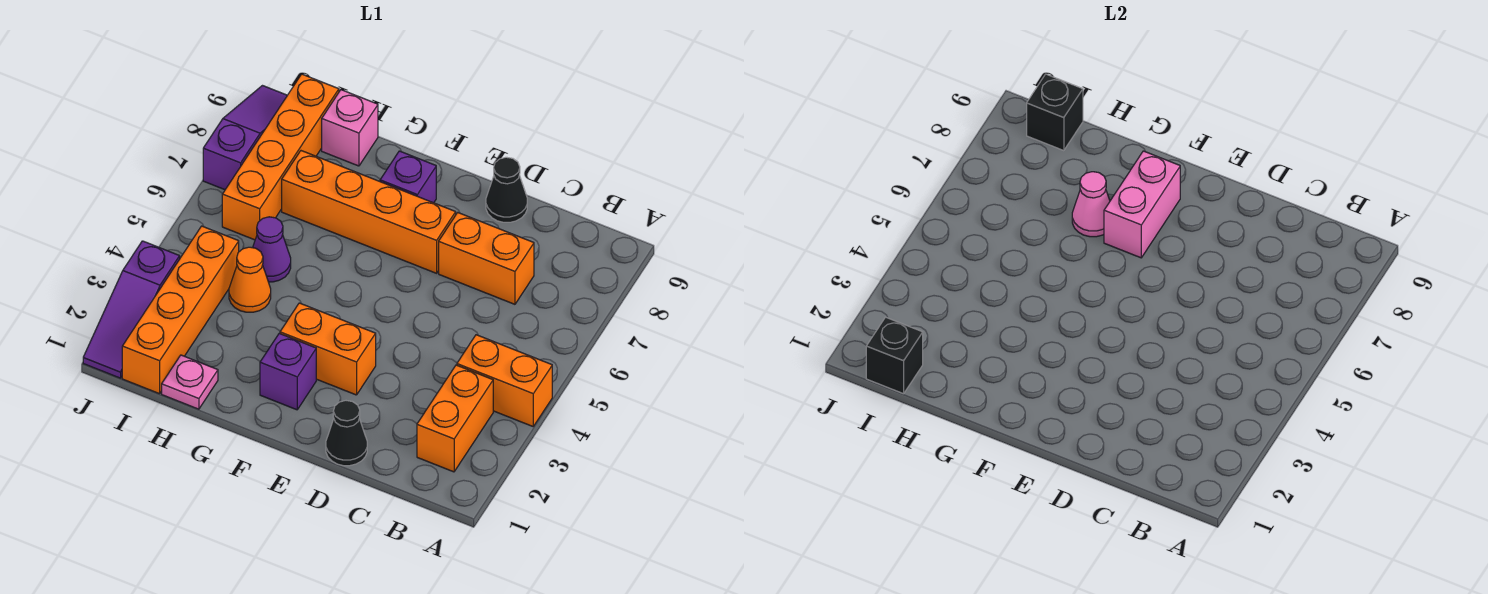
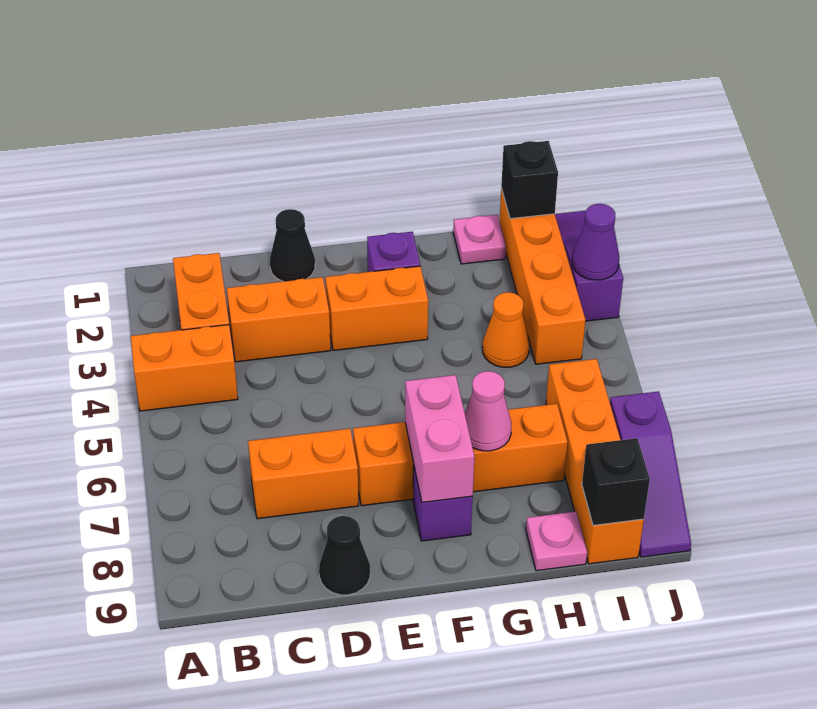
none -> orange brick C3:D3 level 1
purple cone H5 level 1 -> purple cone J3 level 2
pink brick H9 level 1 -> pink plate H9 level 1

